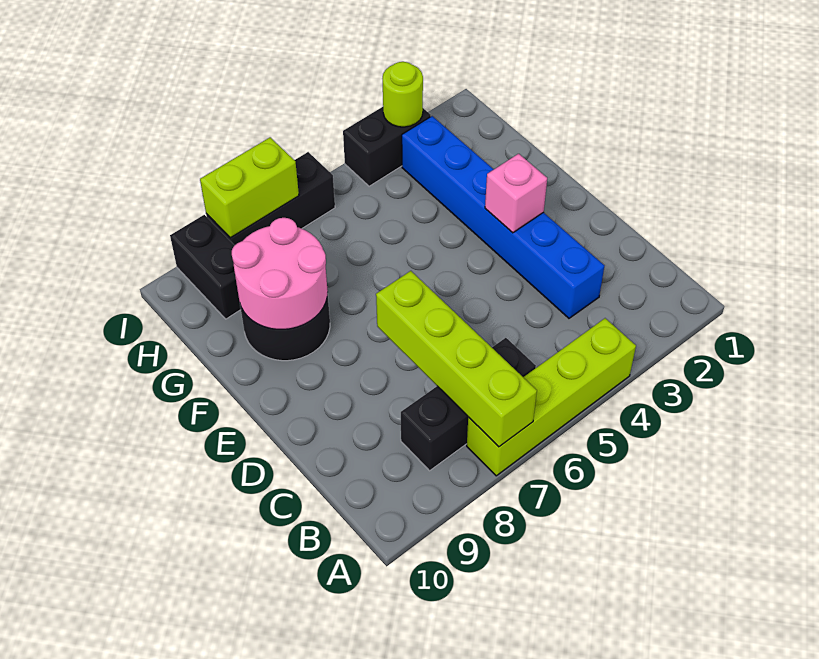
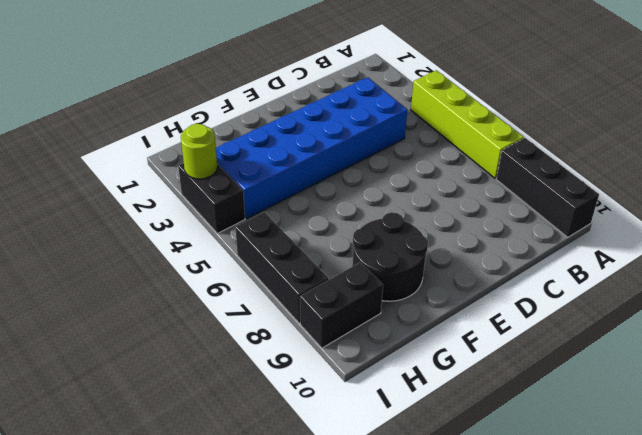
lime brick A7:D7 level 2 -> none
black brick B6:B8 level 1 -> black brick A8:A10 level 1
blue brick C3:H3 level 1 -> blue brick C3:H4 level 1
pink brick E3 level 2 -> none
pink round brick F8:G9 level 2 -> none
lime brick I7:I8 level 2 -> none

